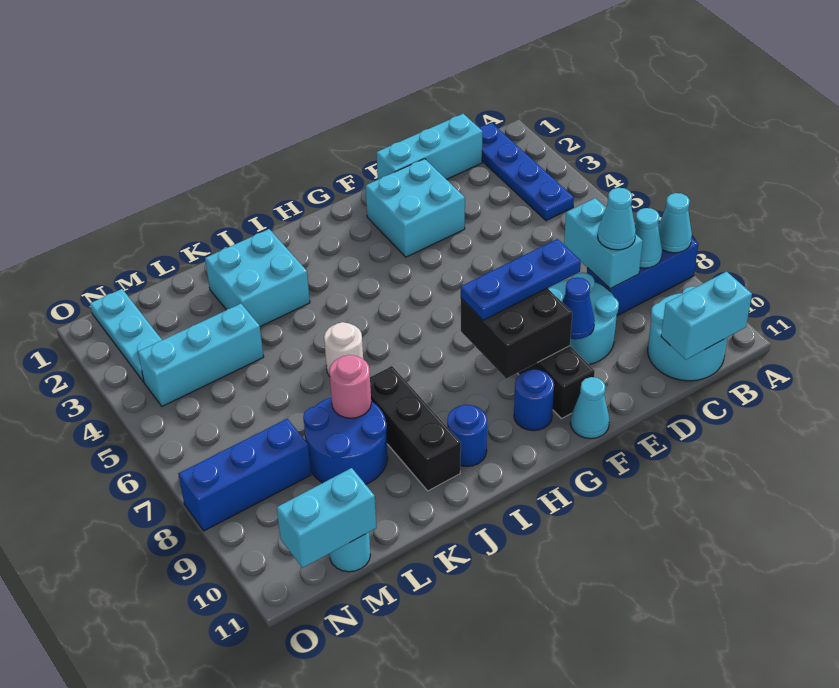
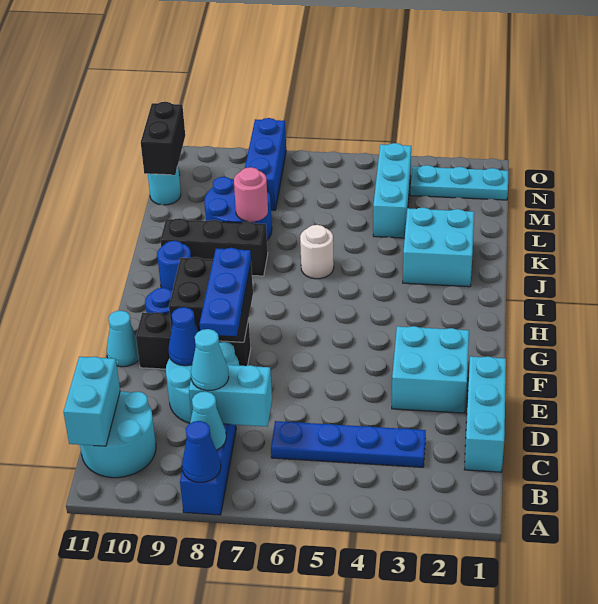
cyan cone A8 level 2 -> blue cone A8 level 2
blue plate B1:B4 level 1 -> blue plate C3:C6 level 1
cyan brick M11:N11 level 2 -> black brick M11:N11 level 2

